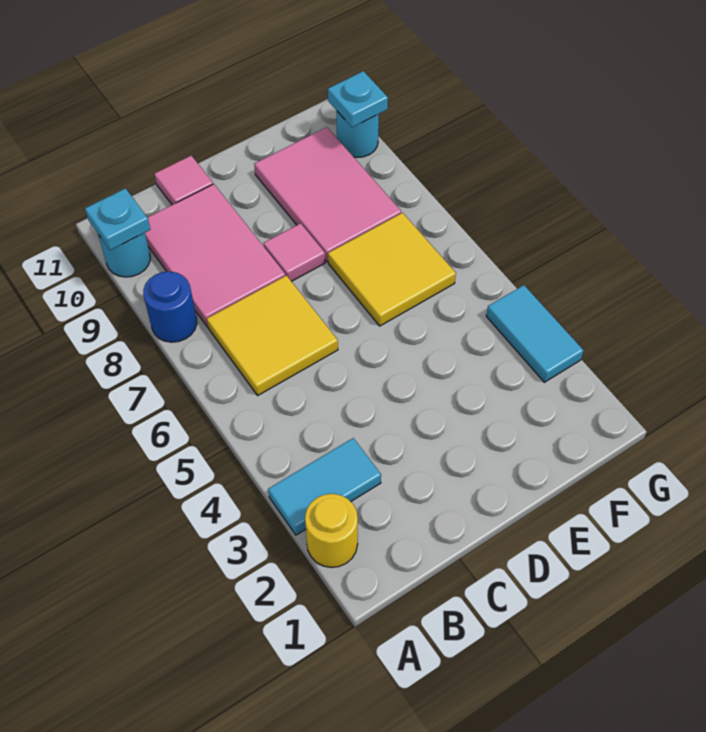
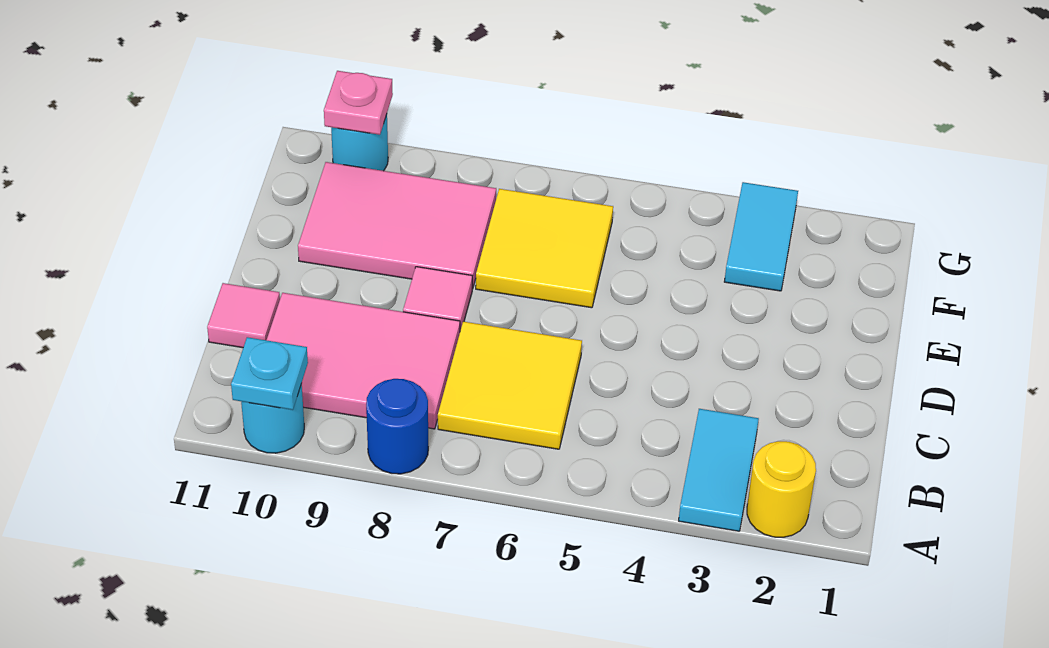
cyan tile G3:G4 level 1 -> cyan tile F3:G3 level 1
cyan plate G10 level 2 -> pink plate G10 level 2

